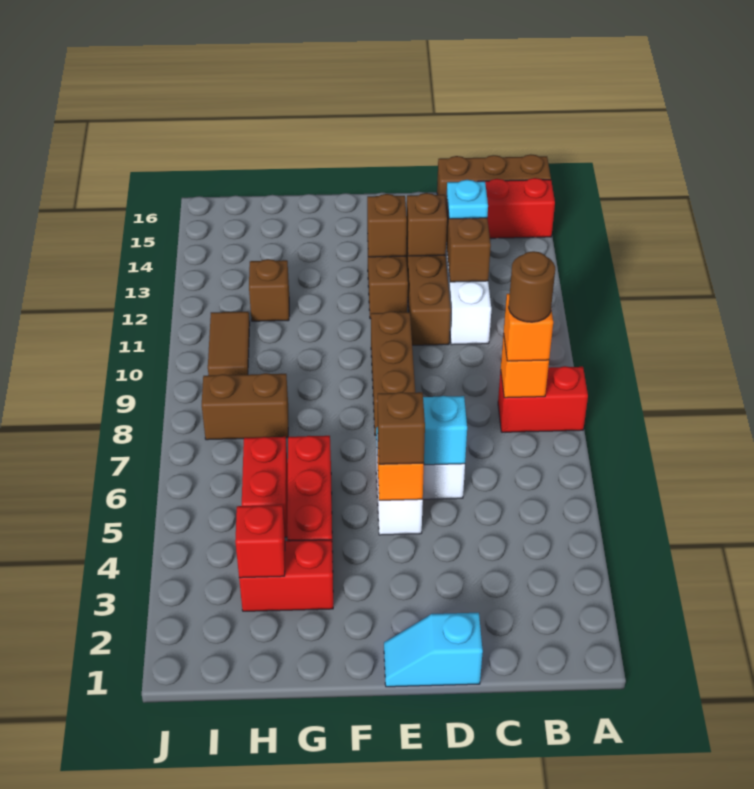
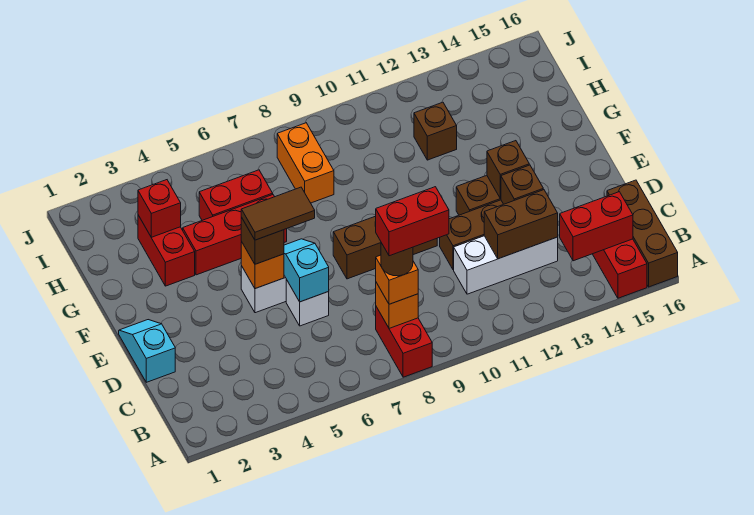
none -> red brick B8:B9 level 5
none -> red brick B14:B15 level 2
cyan plate C13 level 3 -> none
brown brick H8:I8 level 1 -> orange brick H8:I8 level 1
brown tile I10:I11 level 1 -> brown tile E5:E6 level 4

